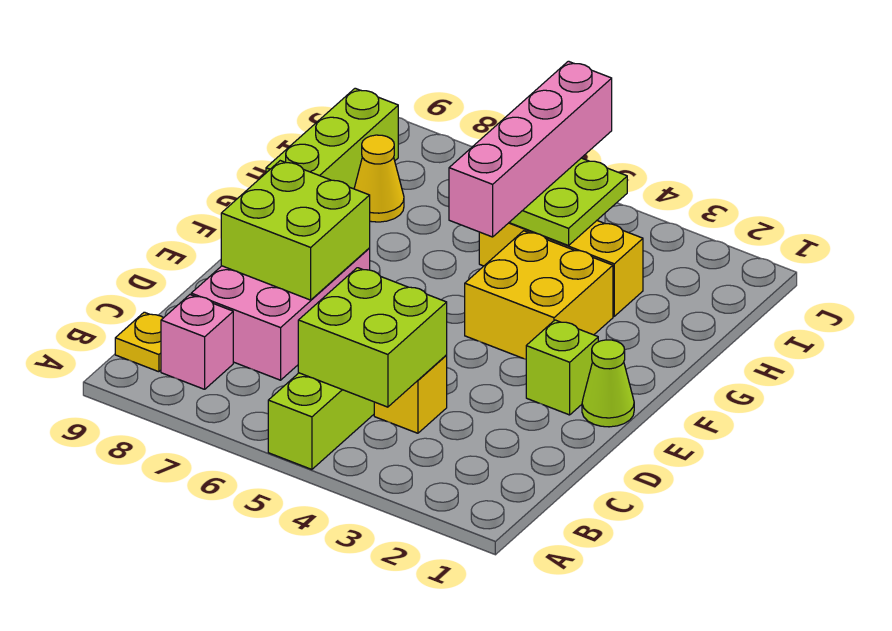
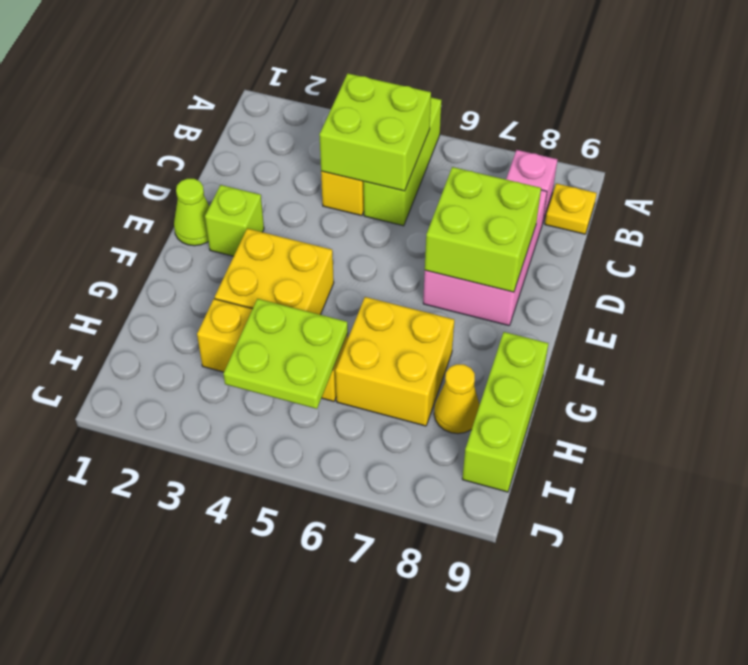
pink brick G5:J5 level 3 -> none
none -> yellow brick G6:H7 level 1

